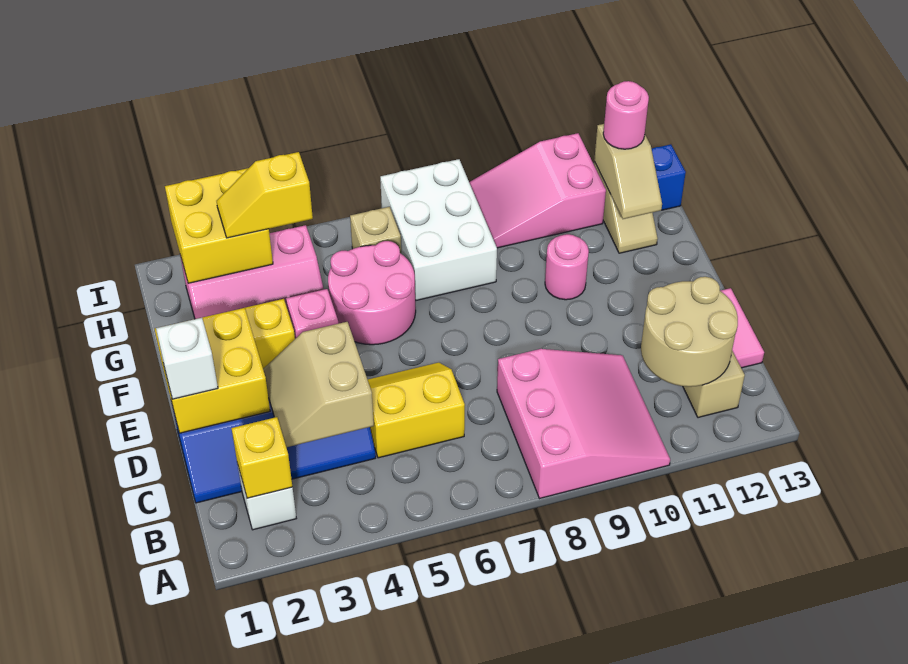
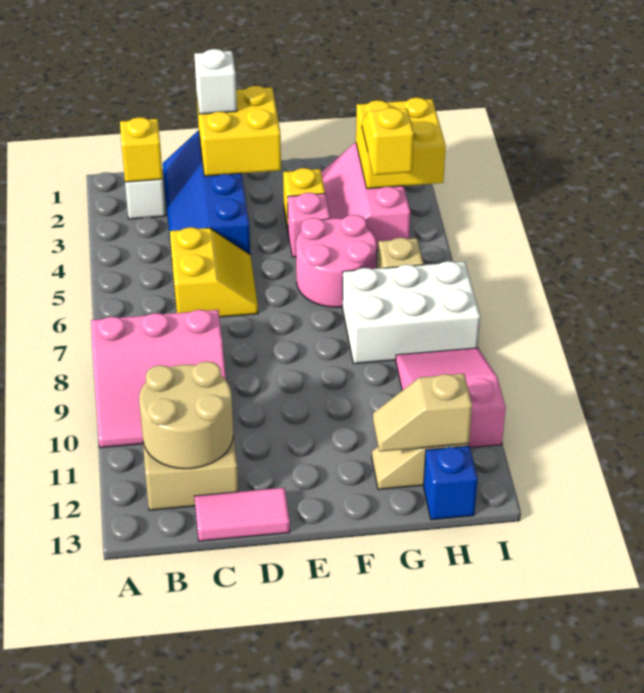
tan slope C3:D4 level 2 top 4 -> none
pink round brick F10 level 1 -> none
pink round brick H12 level 3 -> none

